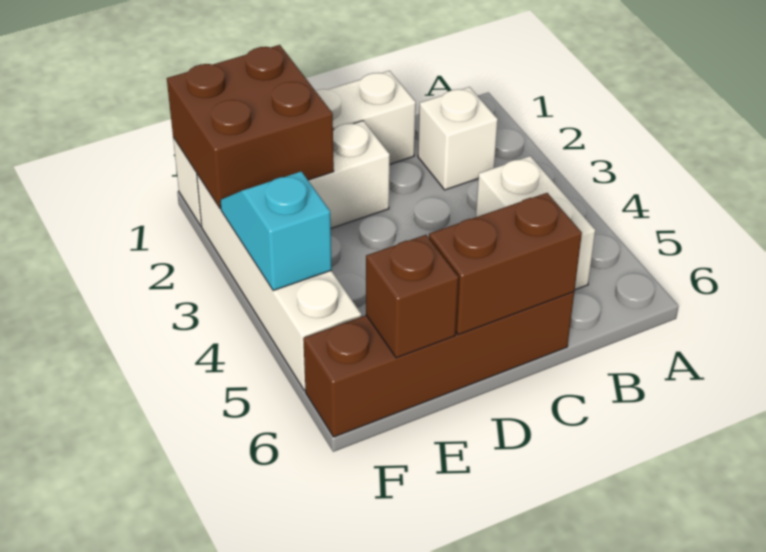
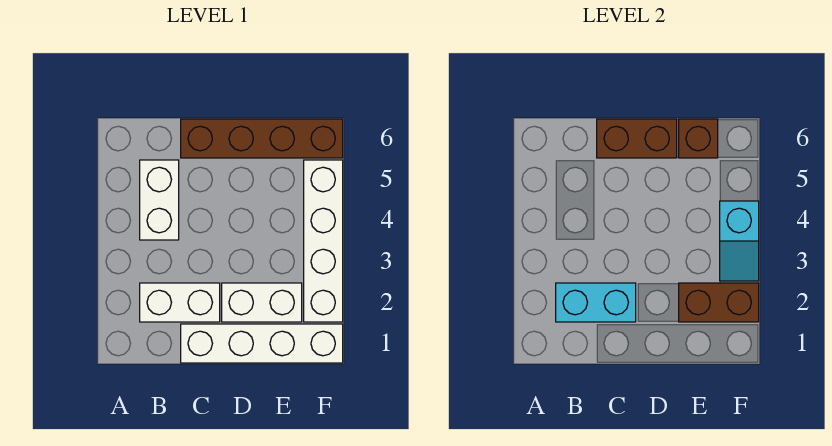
white brick B2 level 1 -> white brick B2:C2 level 1
none -> cyan brick B2:C2 level 2
brown brick E1:F2 level 2 -> brown brick E2:F2 level 2

